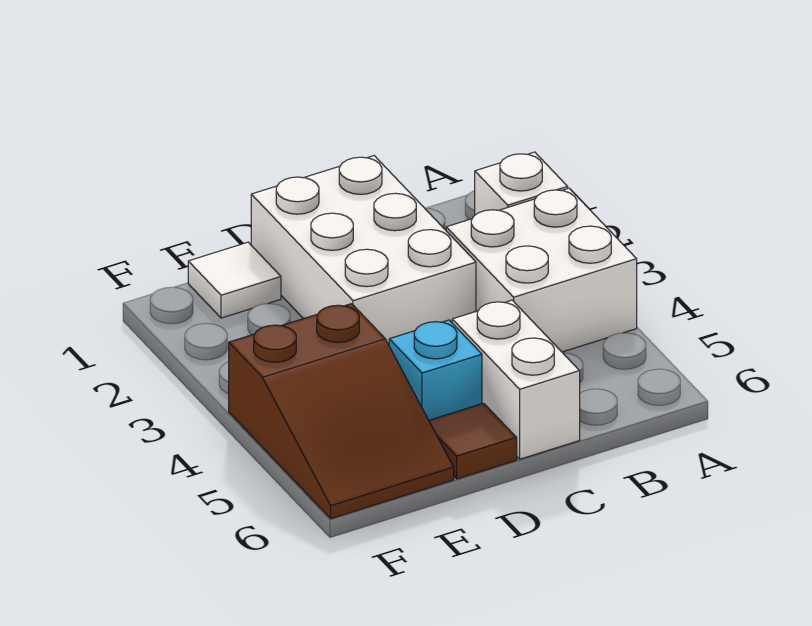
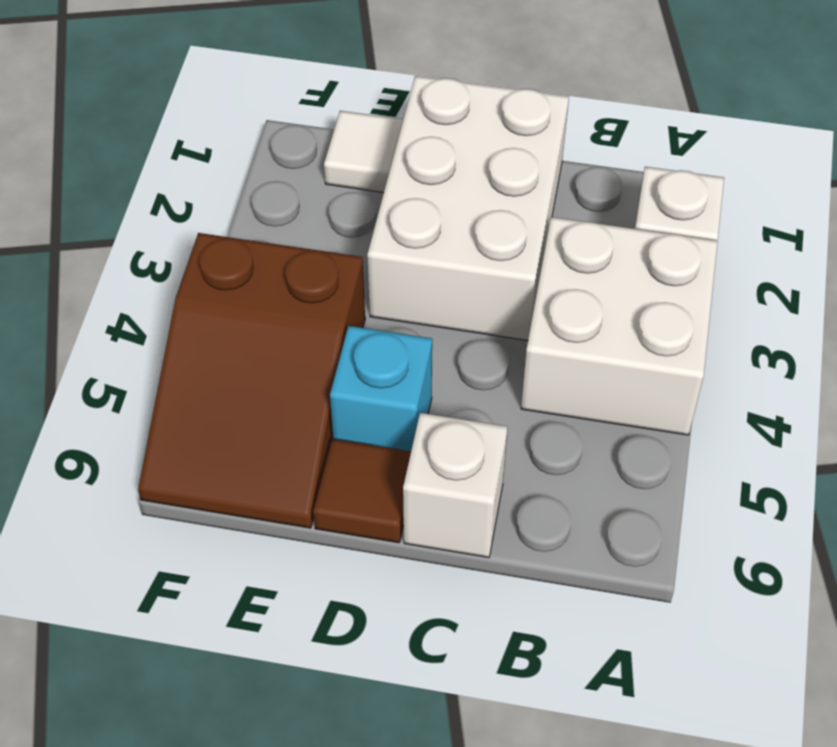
white brick C5:C6 level 1 -> white brick C6 level 1

